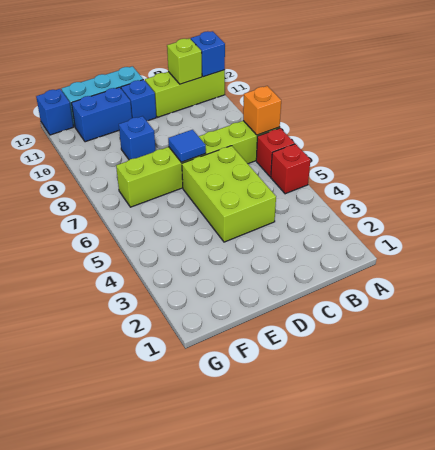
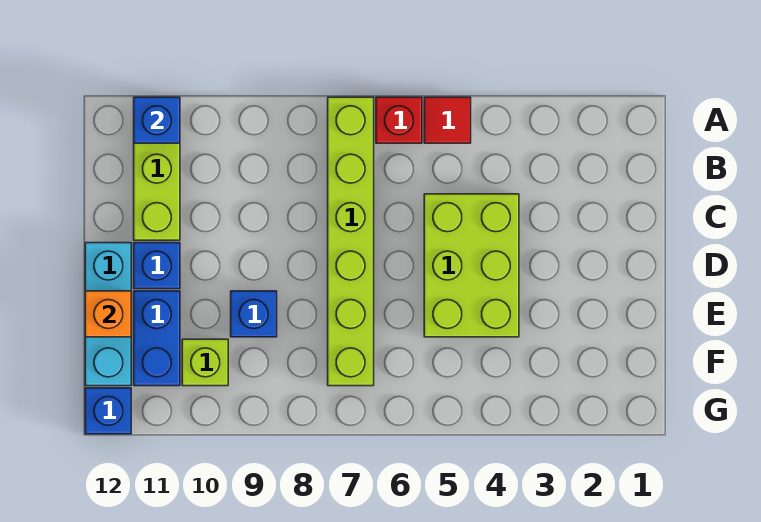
red brick A5 level 1 -> red tile A5 level 1
orange brick A7 level 2 -> orange brick E12 level 2
lime brick B11 level 2 -> lime brick F10 level 1
lime brick C4:D6 level 1 -> lime brick C4:E5 level 1
blue tile D7 level 2 -> none

